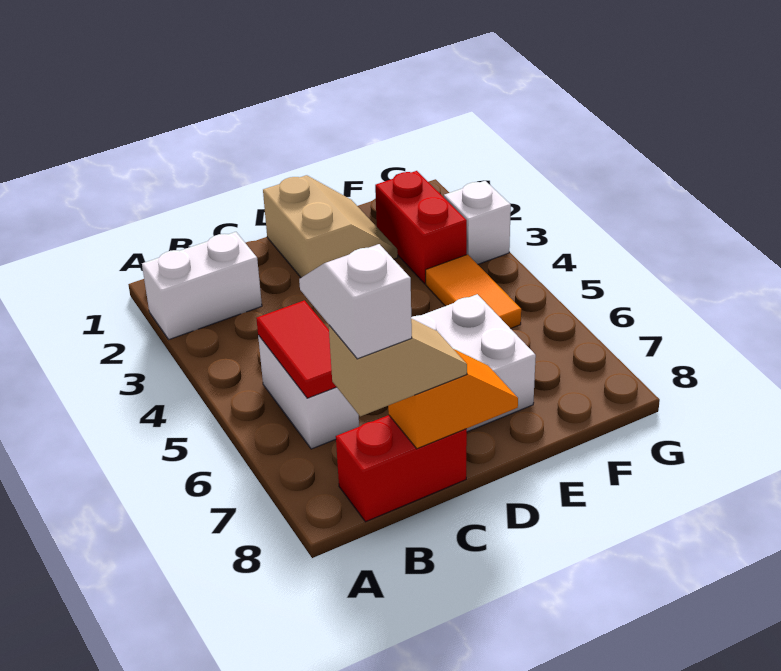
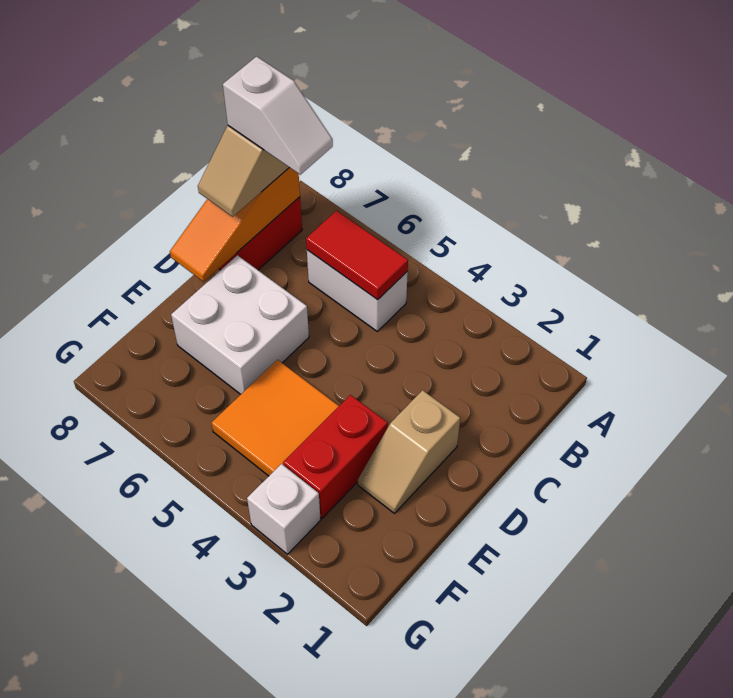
white brick A2:B2 level 1 -> none
orange slope C8:D8 level 2 top C -> orange slope B8:D8 level 2 top B
tan slope D1:E2 level 1 top D -> tan slope D2:E2 level 1 top D
red brick F2:F3 level 1 -> red brick E3:F3 level 1
orange tile F4:F5 level 1 -> orange tile E4:F5 level 1

